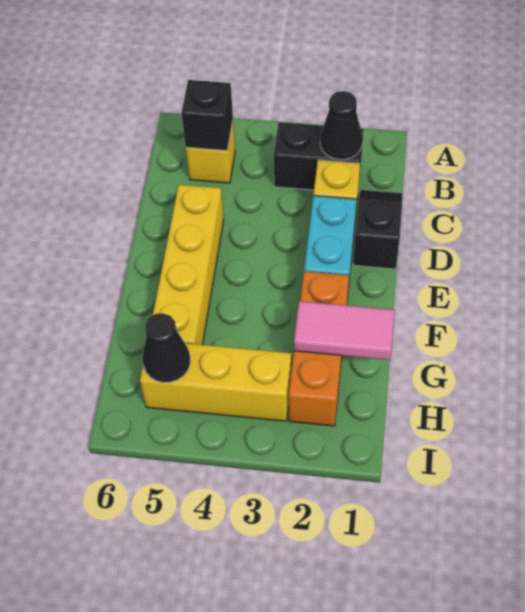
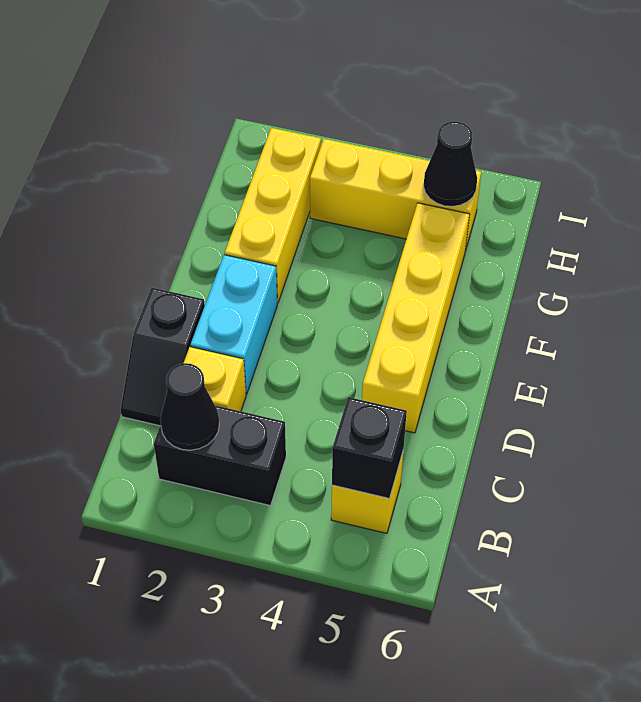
orange brick F2:H2 level 1 -> yellow brick F2:H2 level 1
pink tile G1:G2 level 2 -> none

